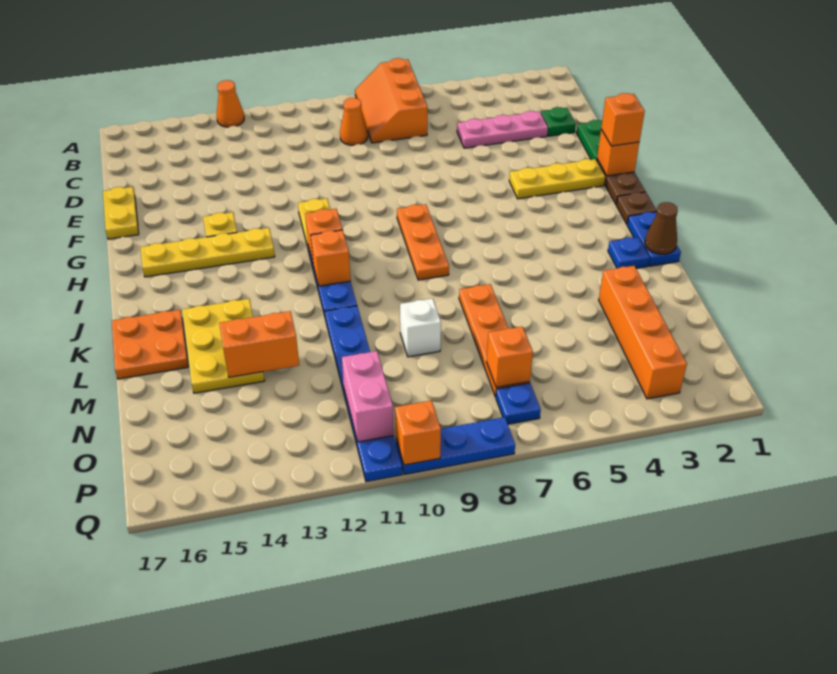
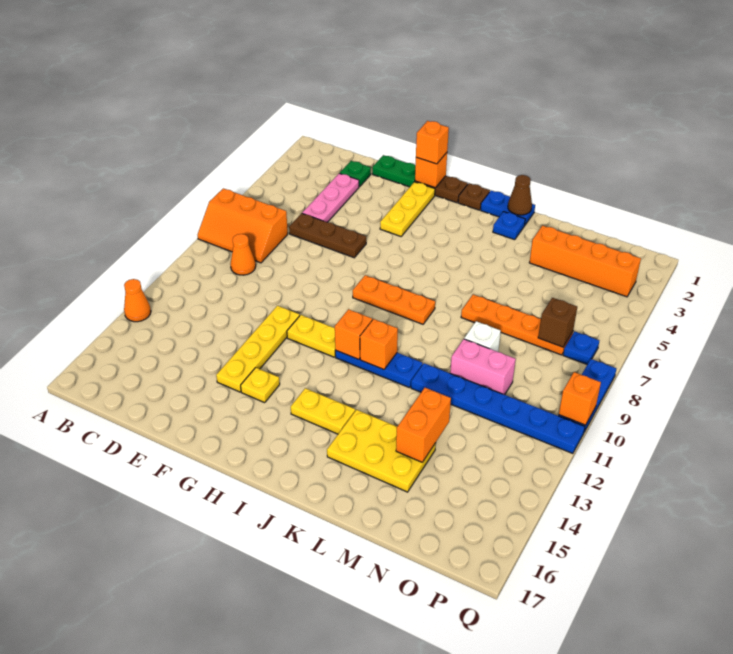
none -> brown plate D6:F6 level 1
yellow plate E17:F17 level 1 -> yellow plate I14:J14 level 1
yellow plate H13:H16 level 1 -> yellow plate F11:F14 level 1
orange plate K16:L17 level 1 -> none
orange brick O7 level 2 -> brown brick O7 level 2
pink brick O11:P11 level 2 -> pink brick M10:N10 level 1

